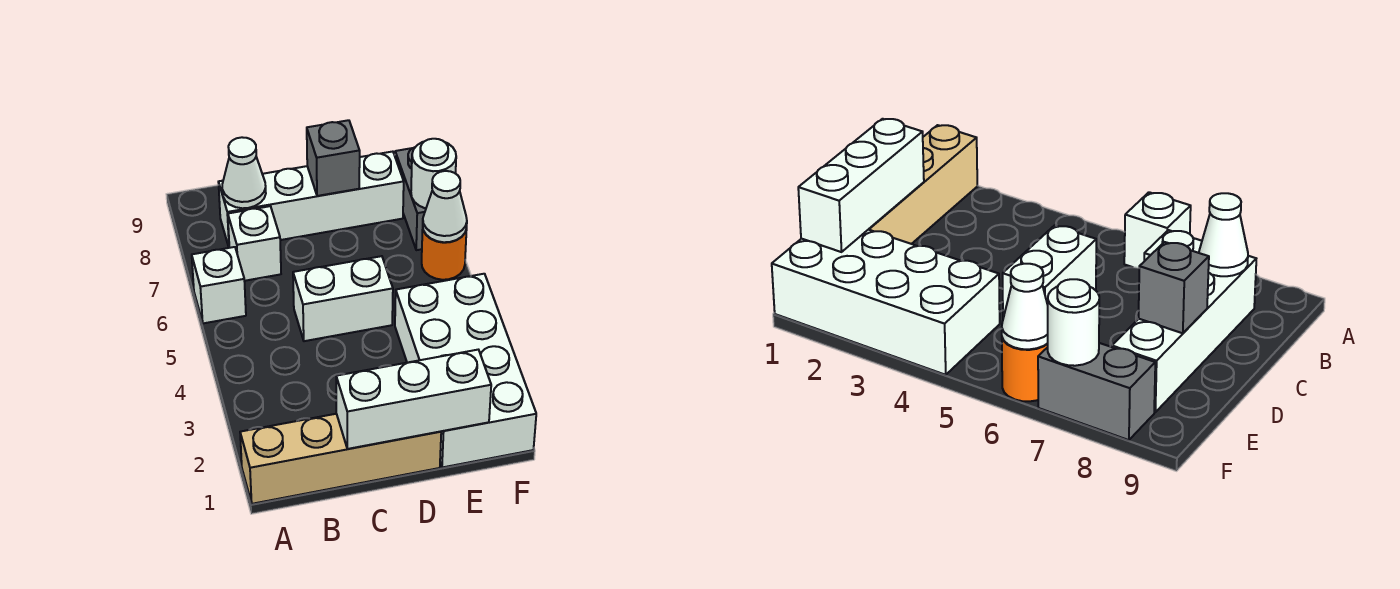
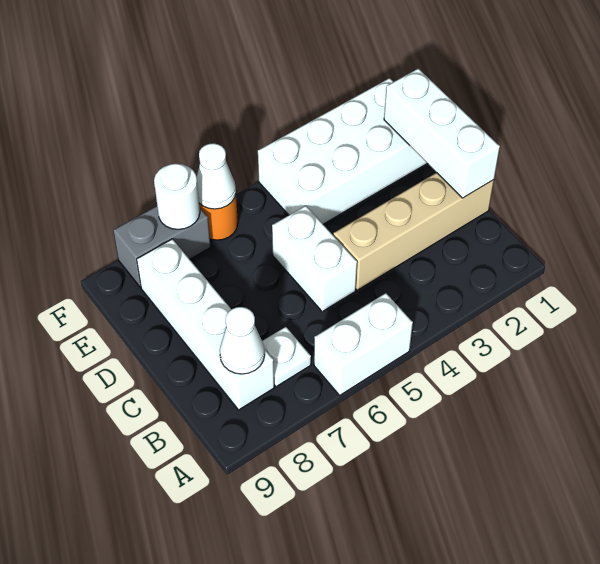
tan brick A1:D1 level 1 -> tan brick C1:C4 level 1
white brick A6 level 1 -> white brick A5:A6 level 1
white brick B7 level 1 -> white plate B7 level 1
grey brick D8 level 2 -> none

